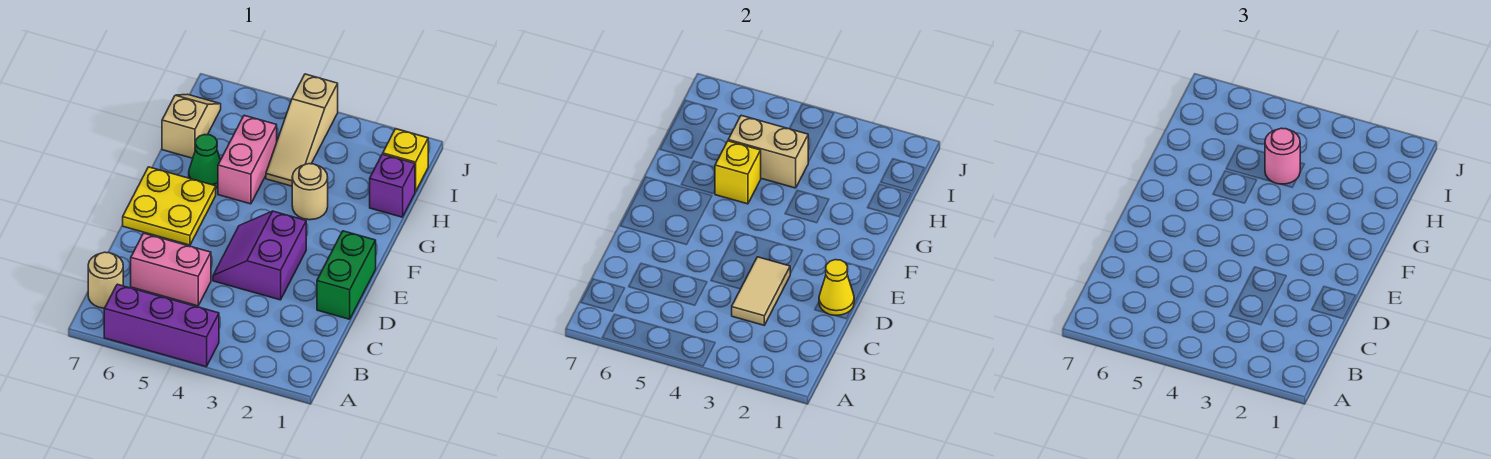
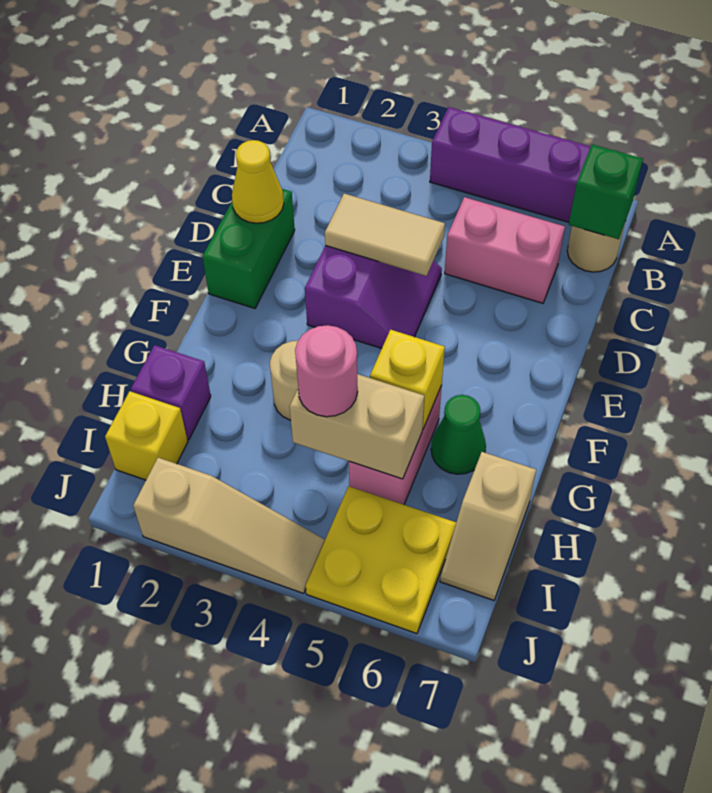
none -> green brick B7 level 2
tan tile C3:D3 level 2 -> tan tile D3:D4 level 2
yellow plate E6:F7 level 1 -> yellow plate I5:J6 level 1
tan slope H4:J4 level 1 top J -> tan slope J2:J4 level 1 top 2

